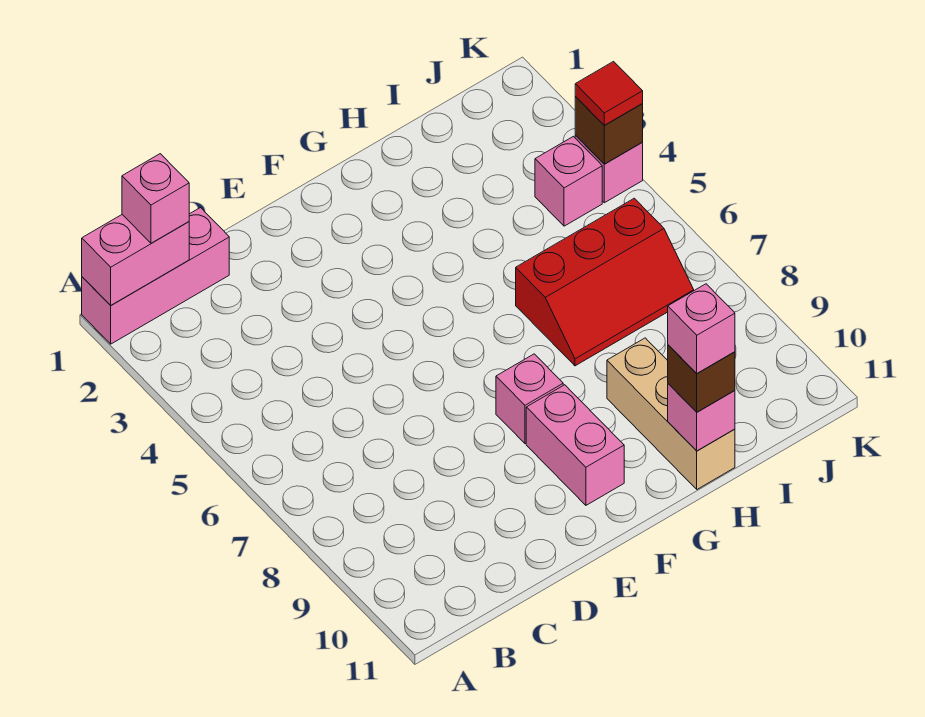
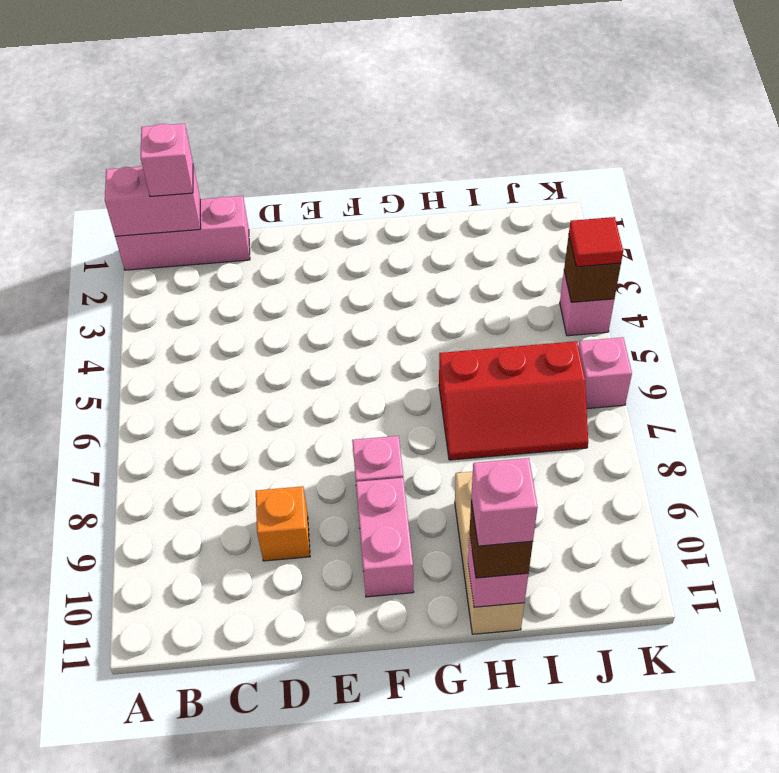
none -> orange brick D9 level 1
pink brick J4 level 1 -> pink brick K6 level 1

